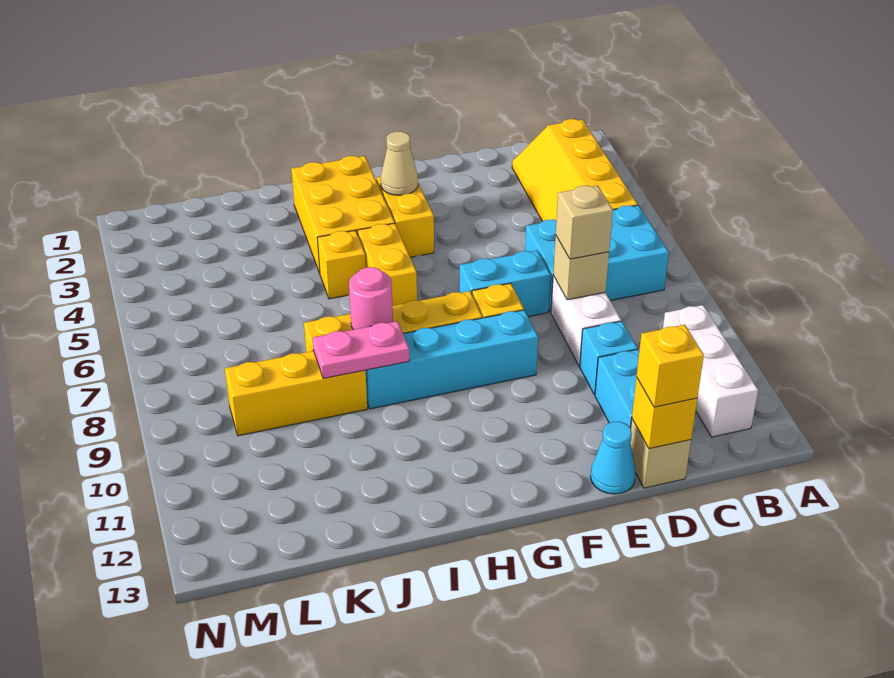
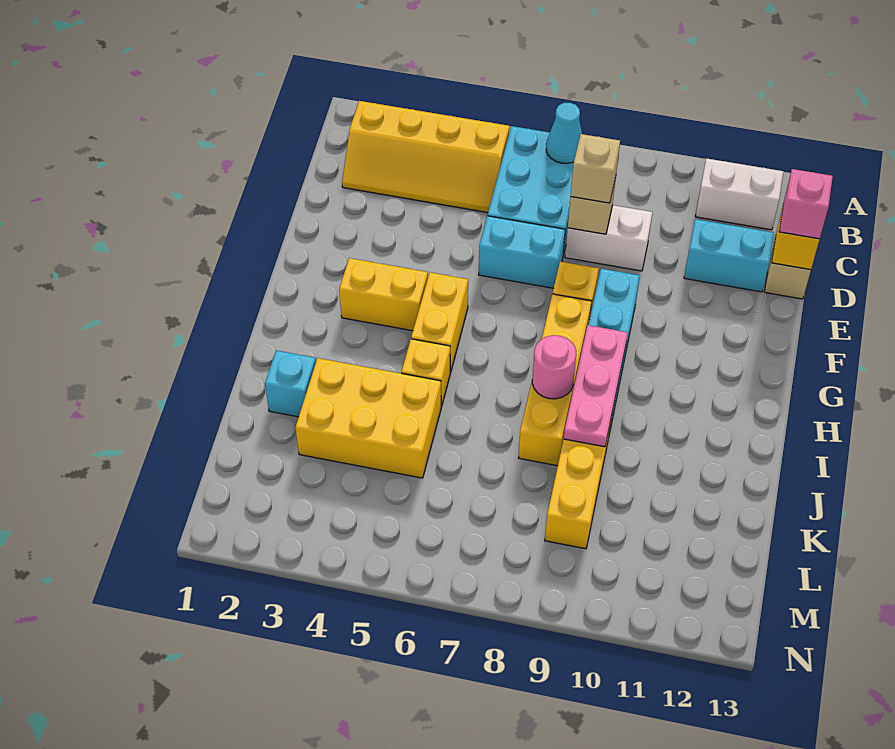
white brick B10:B12 level 1 -> white brick B11:B12 level 1
cyan brick D10 level 1 -> cyan brick J2 level 1
yellow brick D13 level 3 -> pink brick D13 level 3
cyan brick E7:F7 level 1 -> cyan brick E6:E7 level 1
cyan cone E13 level 1 -> cyan cone B7 level 2
tan cone G3 level 2 -> none
yellow brick H2:I4 level 1 -> yellow brick J3:K5 level 1
yellow brick H5:H6 level 1 -> yellow brick G5:H5 level 1
pink plate I9:J9 level 2 -> pink plate H9:J9 level 2

